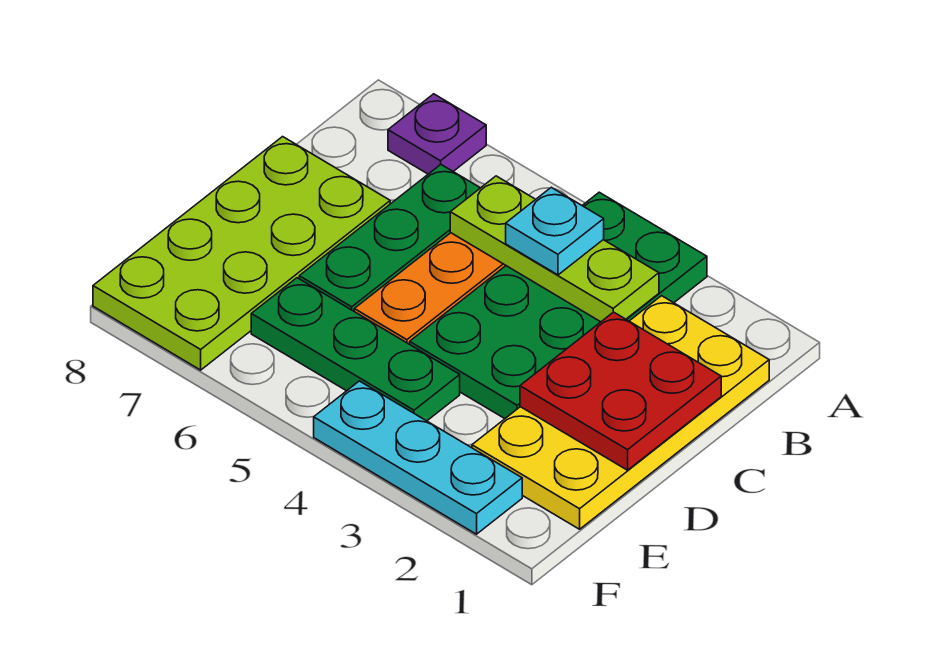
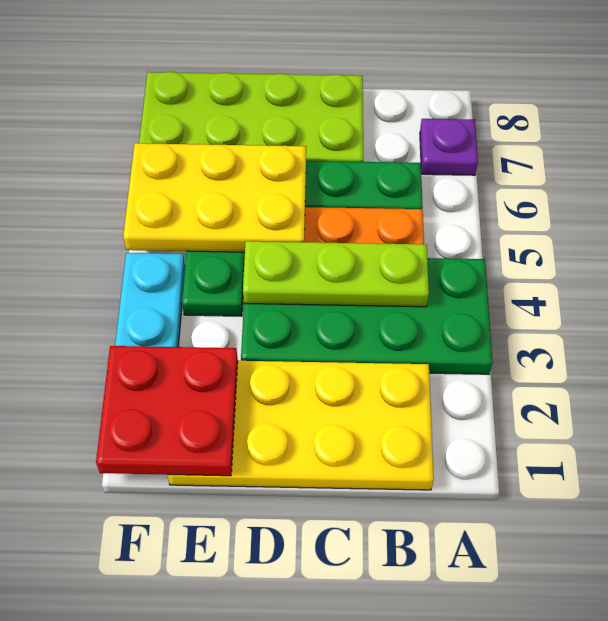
lime plate B3:B5 level 2 -> lime plate B4:D4 level 2
cyan plate B4 level 3 -> none
red plate C1:D2 level 2 -> red plate E1:F2 level 2
none -> yellow plate D5:F6 level 2

